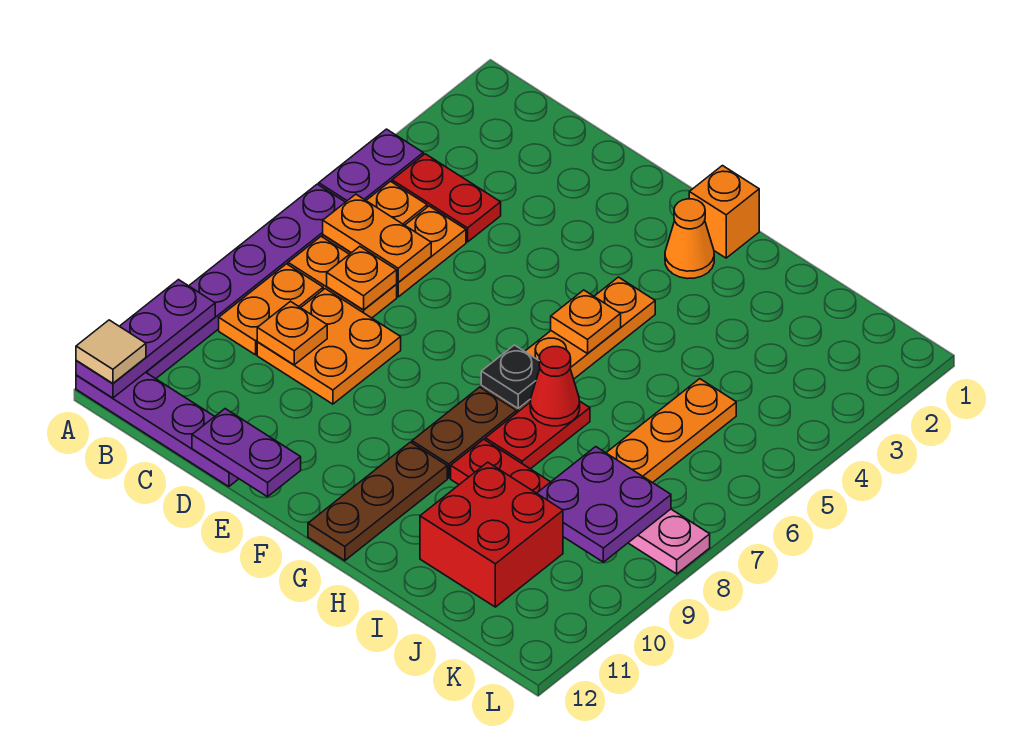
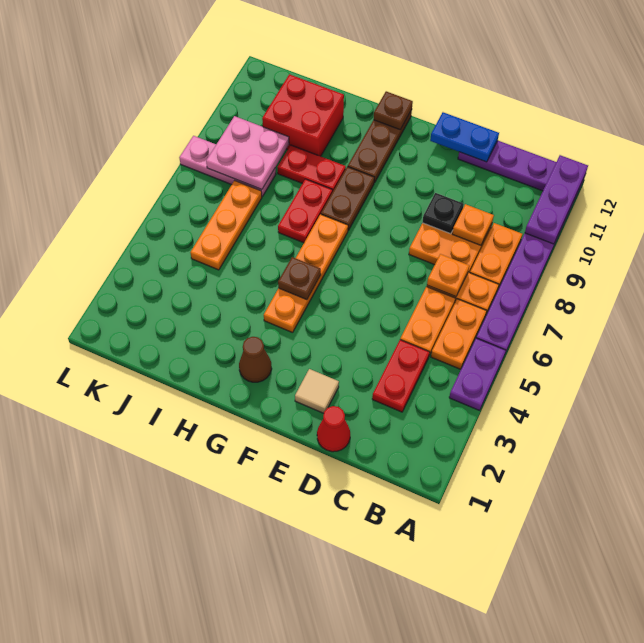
tan tile A12 level 3 -> tan tile E2 level 1
red plate B4:C4 level 1 -> red plate C3:C4 level 1
orange plate B6:C6 level 2 -> none
purple plate D12:E12 level 2 -> blue plate D12:E12 level 2
orange brick G1 level 1 -> none
orange cone G2 level 1 -> brown cone G2 level 1
orange plate G5 level 2 -> brown plate G5 level 2
black plate G7 level 2 -> black plate D9 level 2
none -> brown plate G12 level 2
red cone H7 level 2 -> red cone D1 level 1
purple plate J8:K9 level 2 -> pink plate J8:K9 level 2

